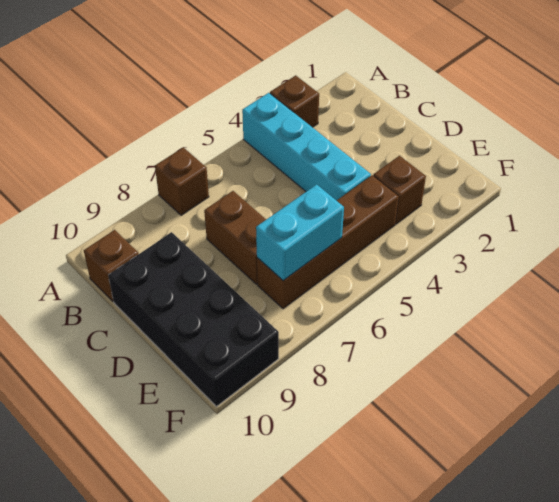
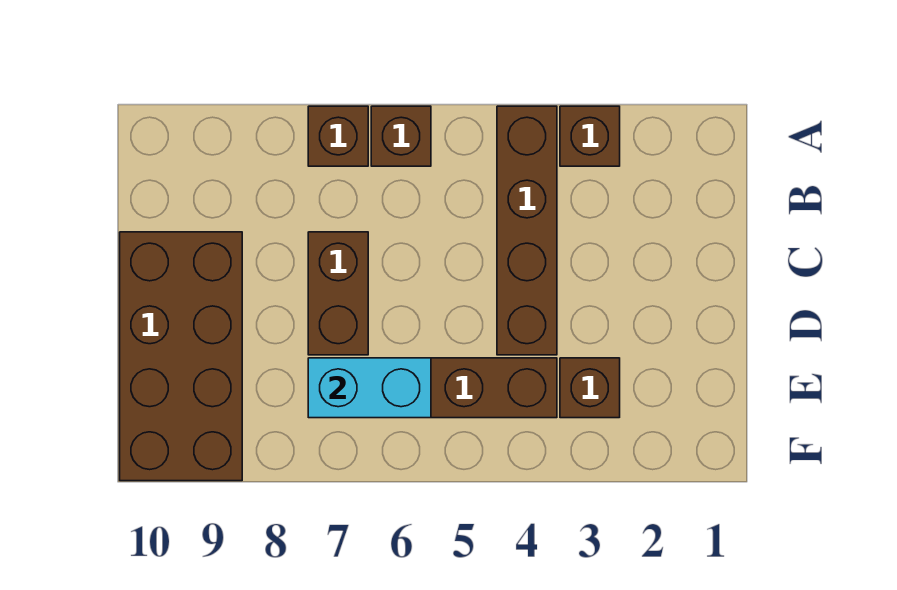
cyan brick A4:D4 level 1 -> brown brick A4:D4 level 1
brown brick B10 level 1 -> brown brick A6 level 1
black brick C9:F10 level 1 -> brown brick C9:F10 level 1

